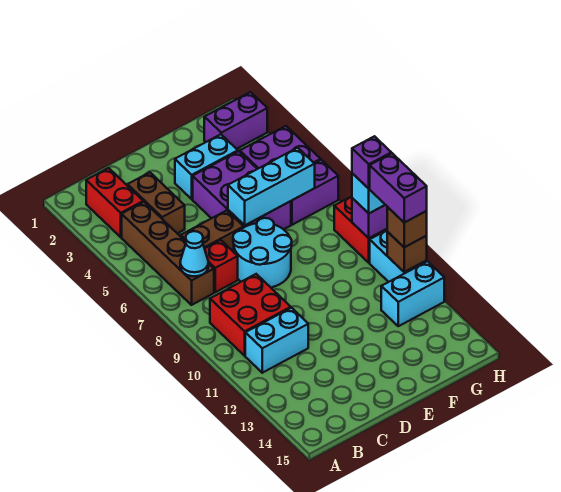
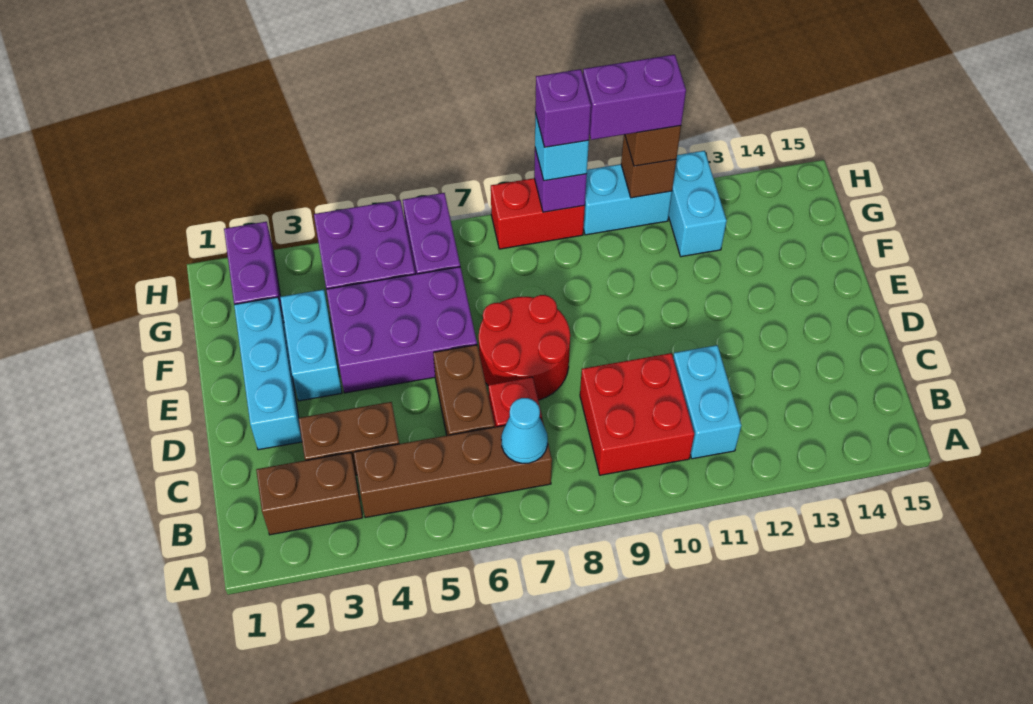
red brick B2:B3 level 1 -> brown brick B2:B3 level 1
cyan round brick D7:E8 level 1 -> red round brick D7:E8 level 1
cyan brick E6:G6 level 2 -> cyan brick D2:F2 level 1

